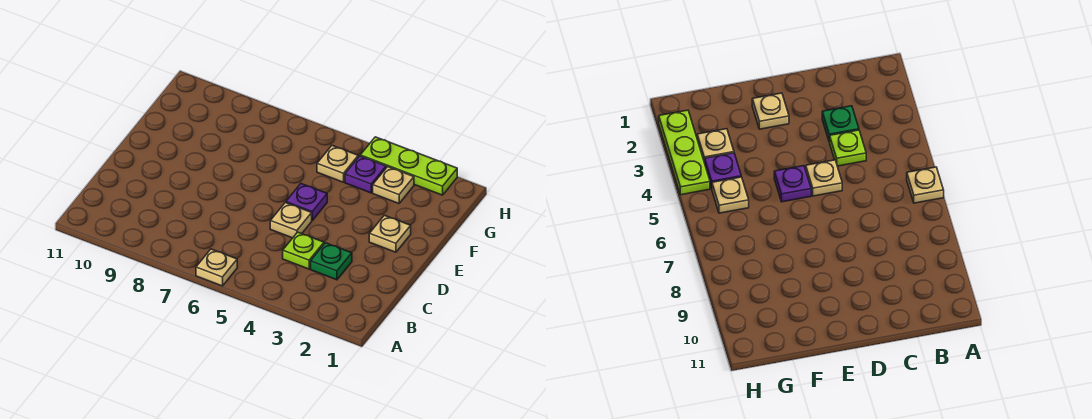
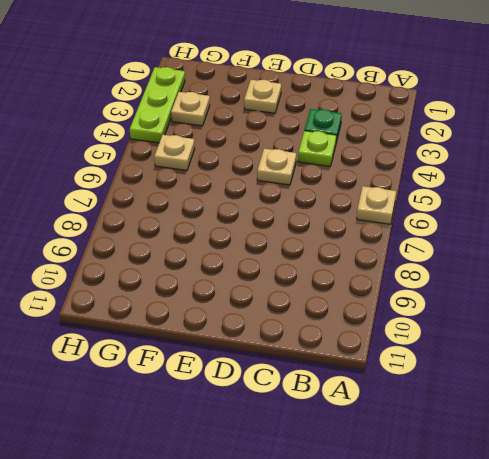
purple plate E5 level 1 -> none
purple plate G4 level 1 -> none

